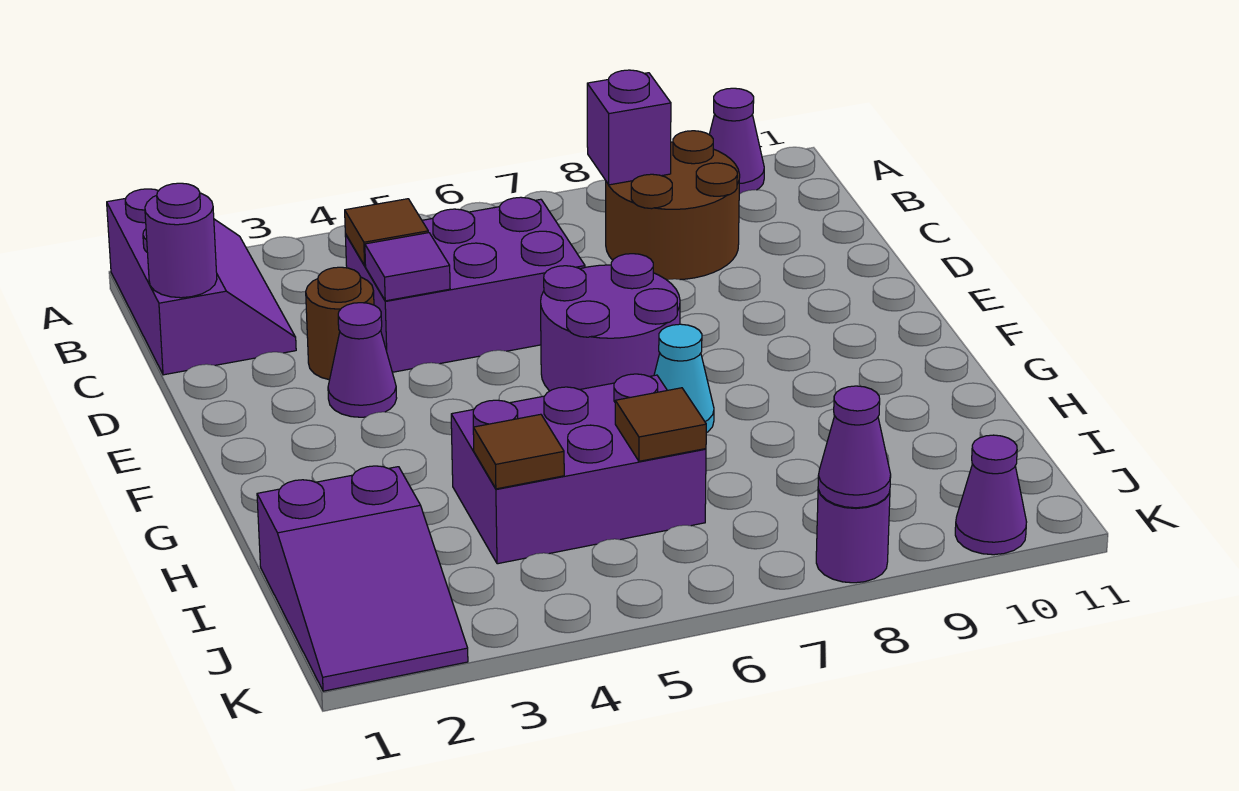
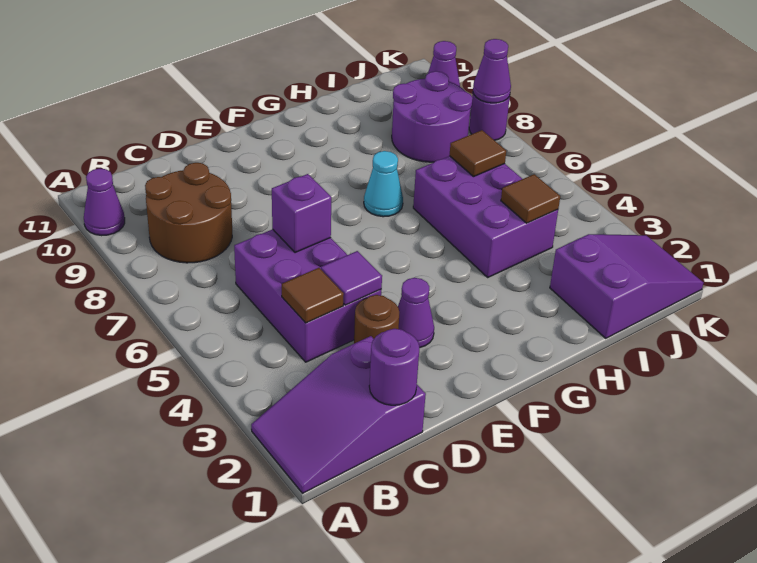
purple slope A1:C2 level 1 top 1 -> purple slope A1:C2 level 1 top C
purple brick B8 level 2 -> purple brick D6 level 2
purple round brick E6:F7 level 1 -> purple round brick I8:J9 level 1

